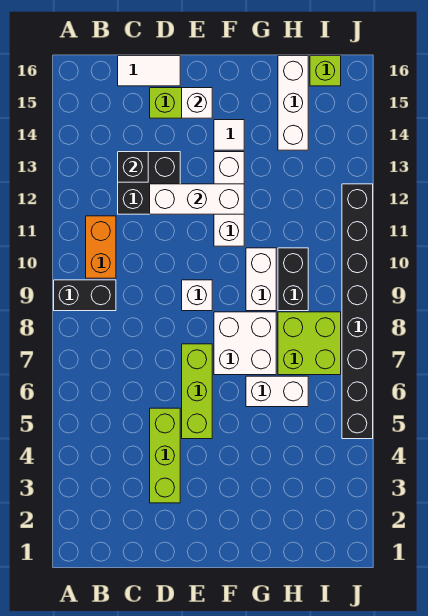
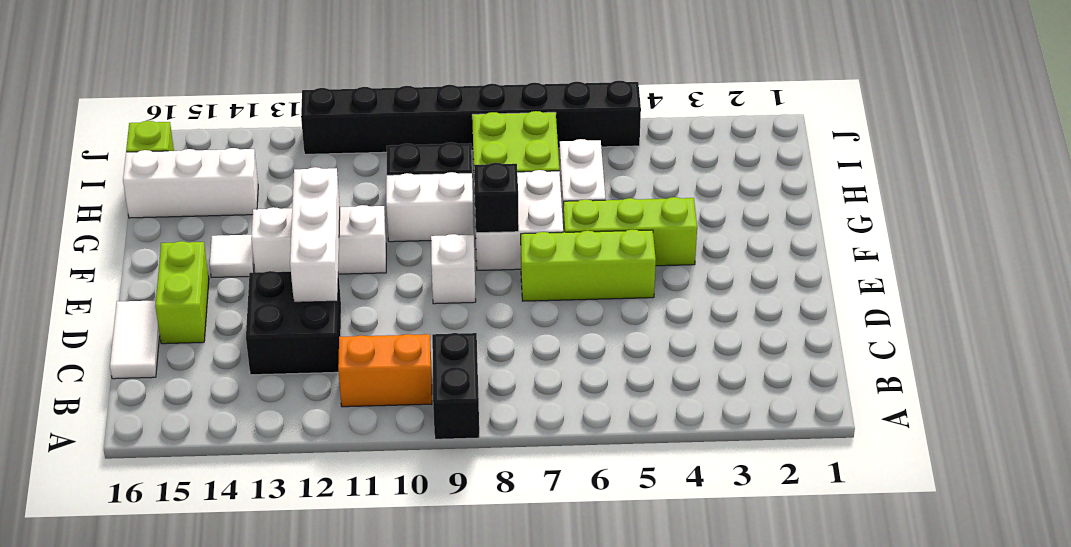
black brick C13 level 2 -> black brick F8 level 2
lime brick D3:D5 level 1 -> lime brick F4:F6 level 1
white brick E15 level 2 -> none

